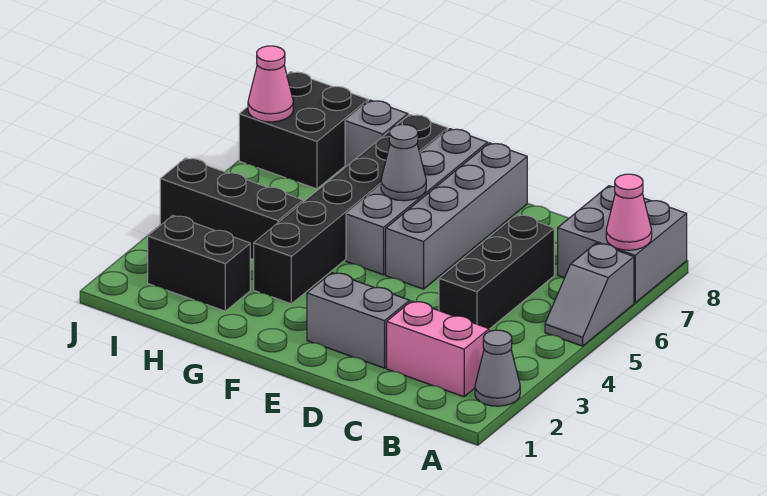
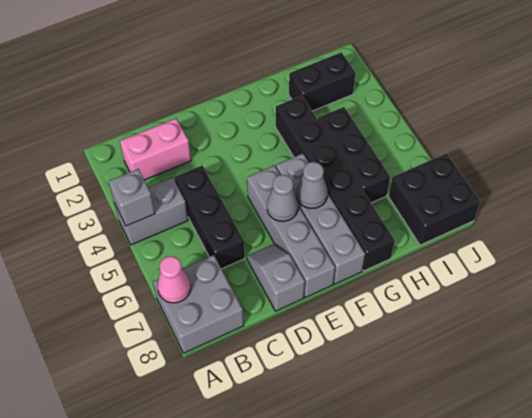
grey cone A2 level 1 -> grey cone E6 level 2
grey slope A5:A6 level 1 top 6 -> grey slope D7:D8 level 1 top 8
grey brick D2:E2 level 1 -> grey brick A4:B4 level 1
black brick H4:J4 level 1 -> black brick H4:H6 level 1
grey brick H8 level 1 -> grey brick A4 level 2
pink cone J7 level 2 -> none

